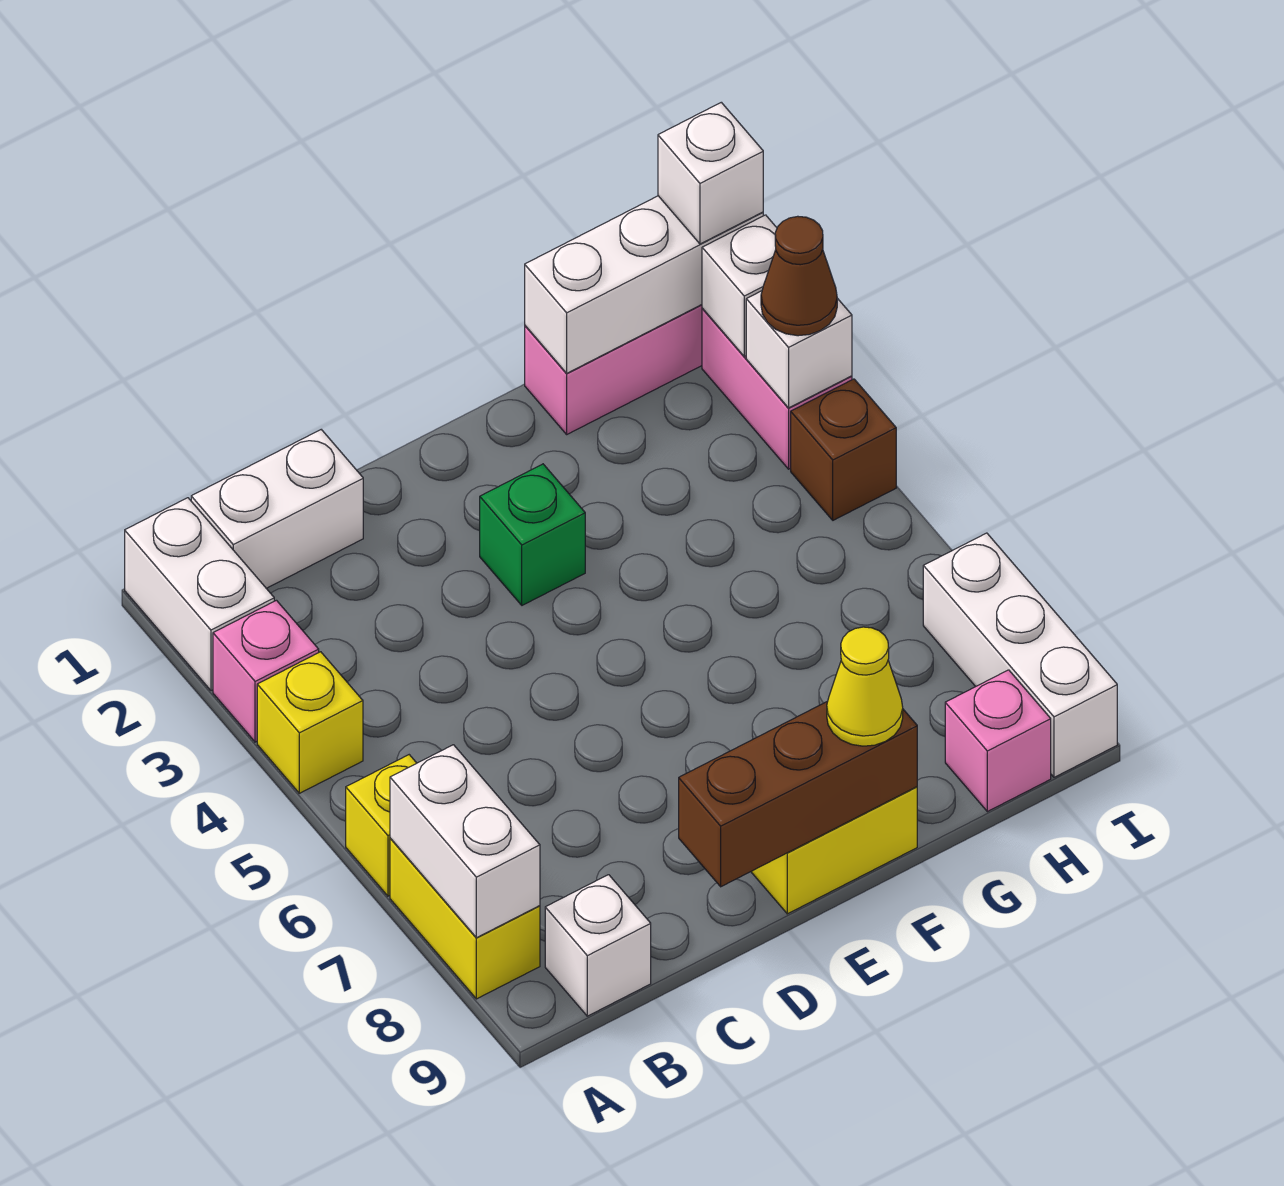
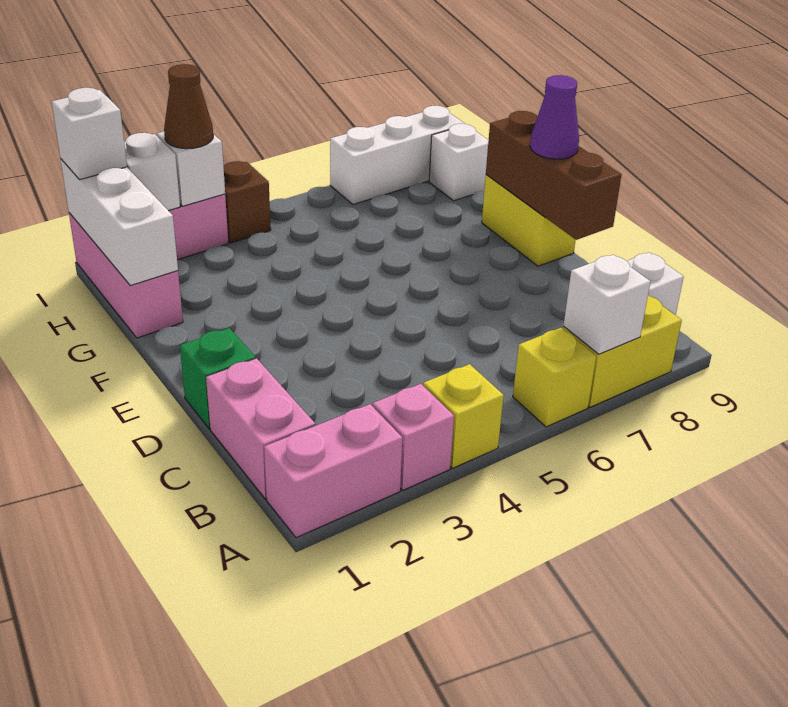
white brick A1:A2 level 1 -> pink brick A1:A2 level 1
white brick A7:A8 level 2 -> white brick A7 level 2
white brick B1:C1 level 1 -> pink brick B1:C1 level 1
green brick E3 level 1 -> green brick D1 level 1
none -> purple cone E9 level 3
yellow cone F9 level 3 -> none
pink brick H9 level 1 -> white brick H9 level 1

